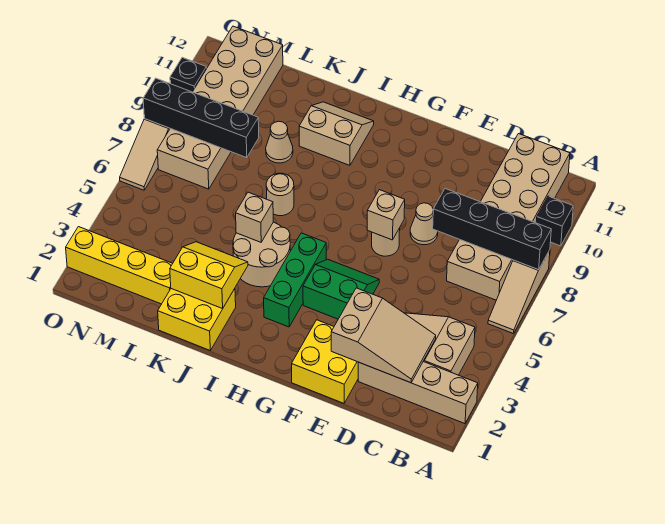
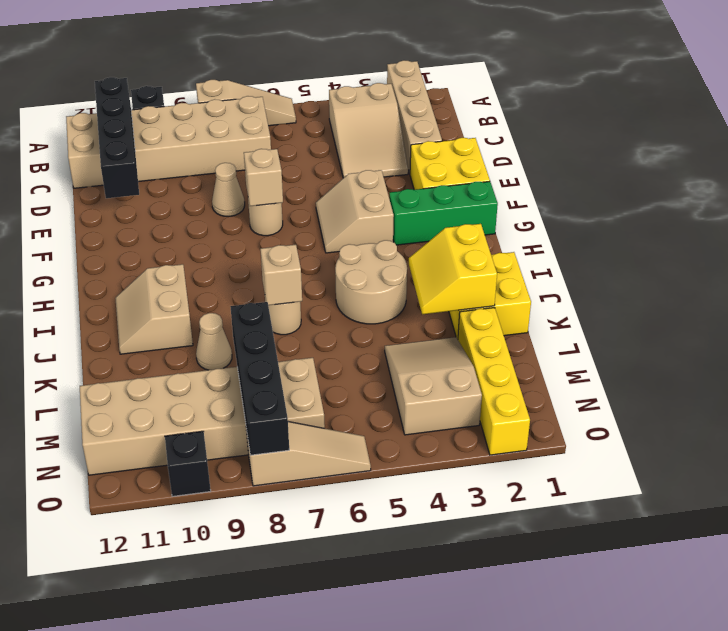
black brick A8:D8 level 2 -> black brick B11:E11 level 2
tan slope C2:E3 level 2 top E -> tan slope L3:N4 level 1 top N
green slope F4:G5 level 1 top 4 -> tan slope F4:G5 level 1 top 4
green brick H3:H5 level 1 -> green brick G1:G3 level 1
tan brick J5 level 2 -> tan brick J7 level 2

